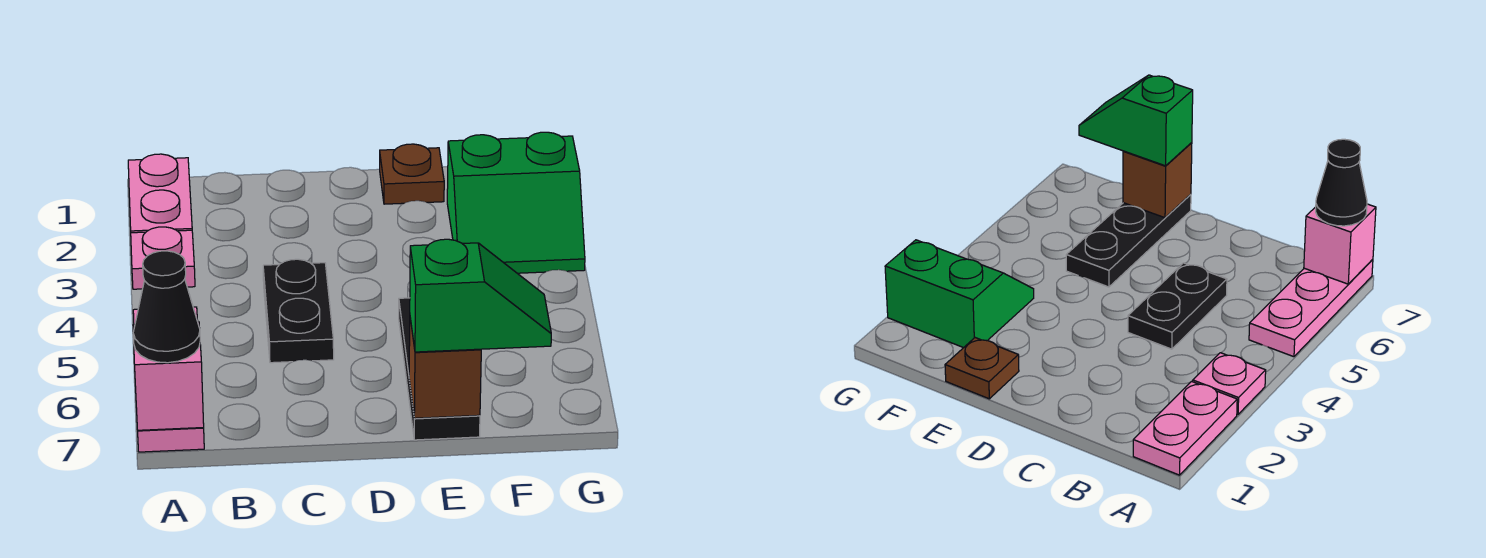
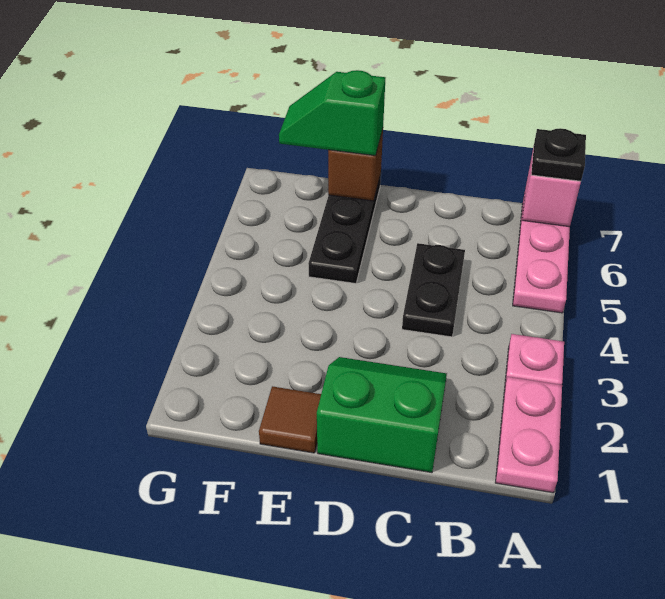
black cone A7 level 3 -> black plate A7 level 3
brown plate E1 level 1 -> brown tile E1 level 1
green slope F2:G3 level 1 top 2 -> green slope C1:D2 level 1 top 1

